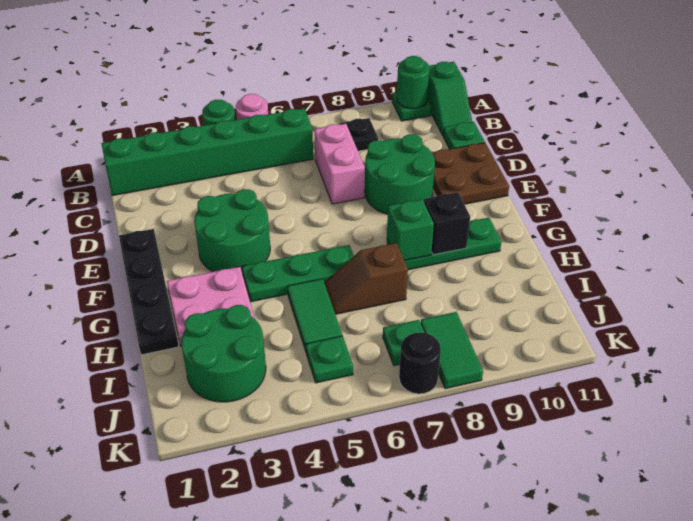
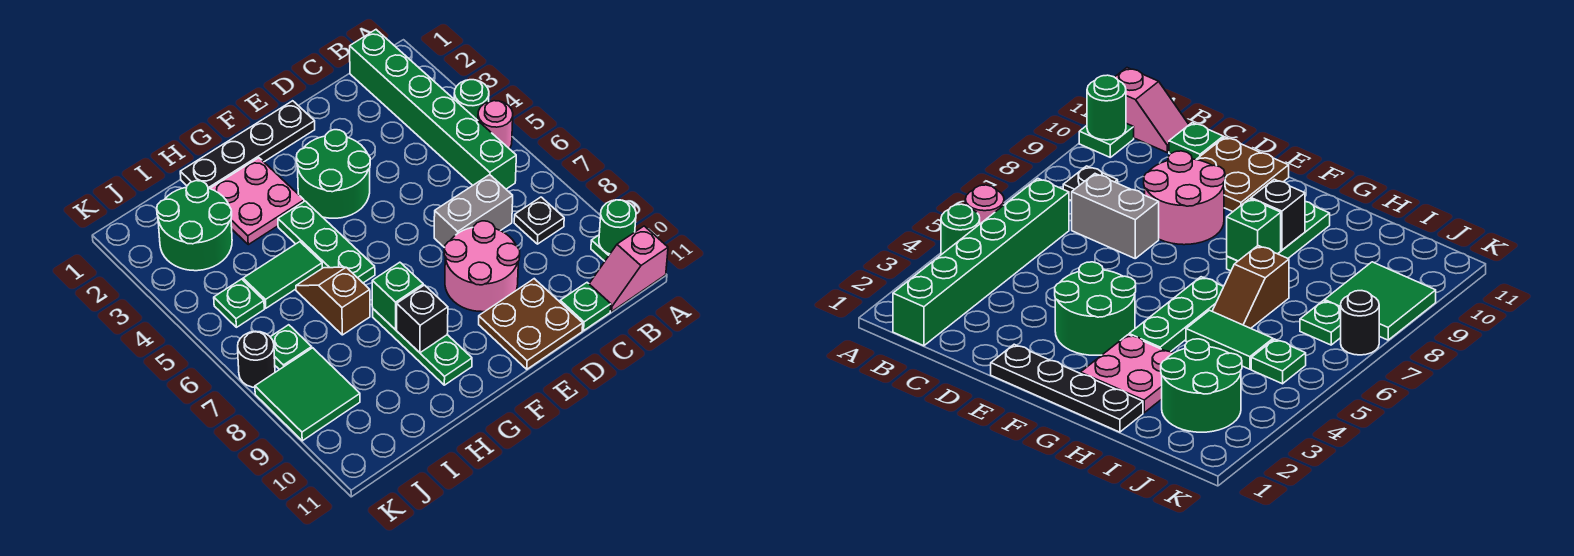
green slope A11:B11 level 1 top A -> pink slope A11:B11 level 1 top A
pink brick C7:D7 level 1 -> grey brick C7:D7 level 1
green round brick D8:E9 level 1 -> pink round brick D8:E9 level 1
green tile J8:K8 level 1 -> green tile J8:K9 level 1

